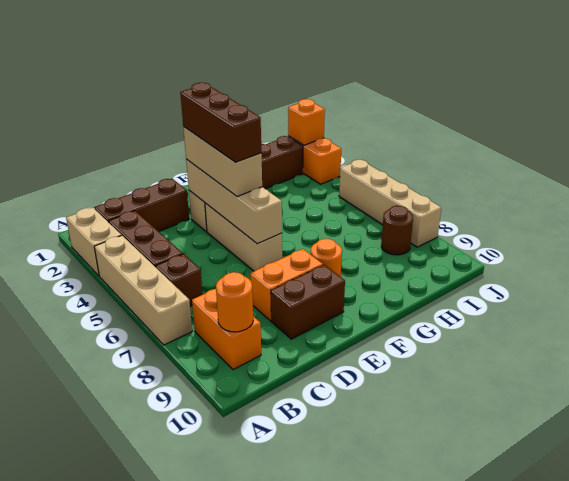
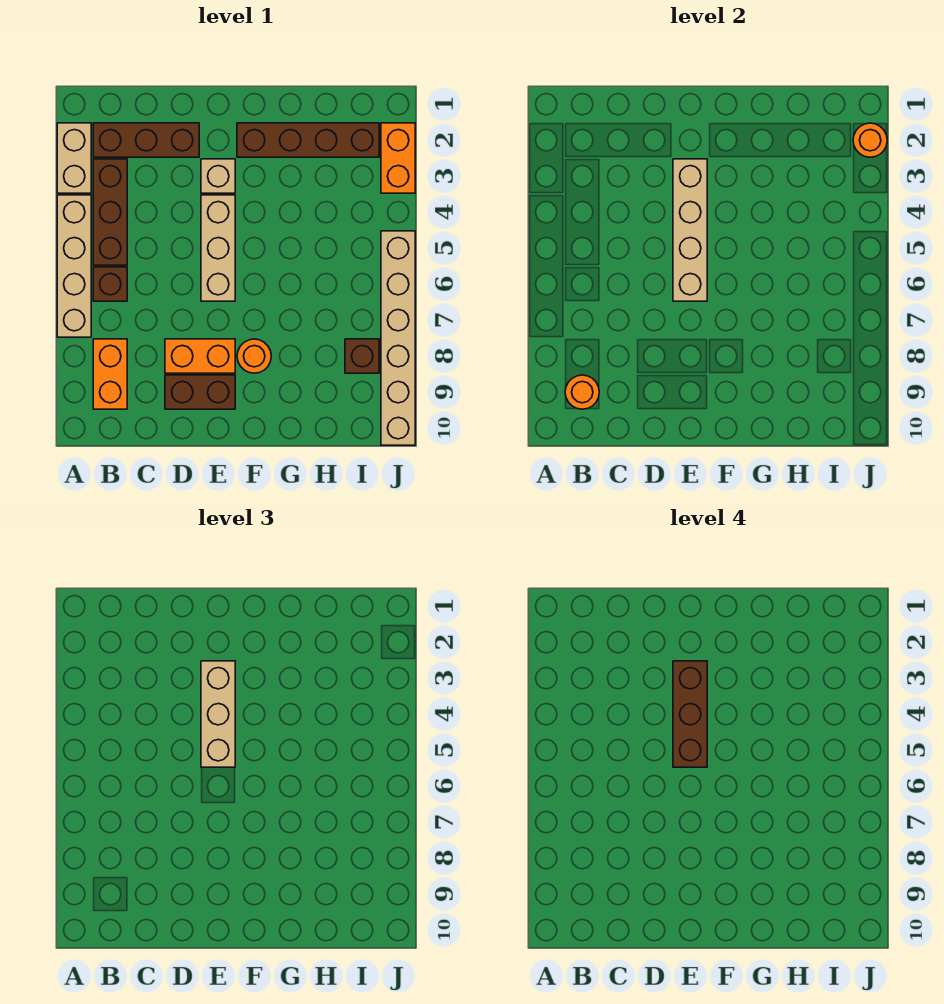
brown round brick I8 level 1 -> brown brick I8 level 1
orange brick J2 level 2 -> orange round brick J2 level 2
tan brick J5:J8 level 1 -> tan brick J5:J10 level 1

